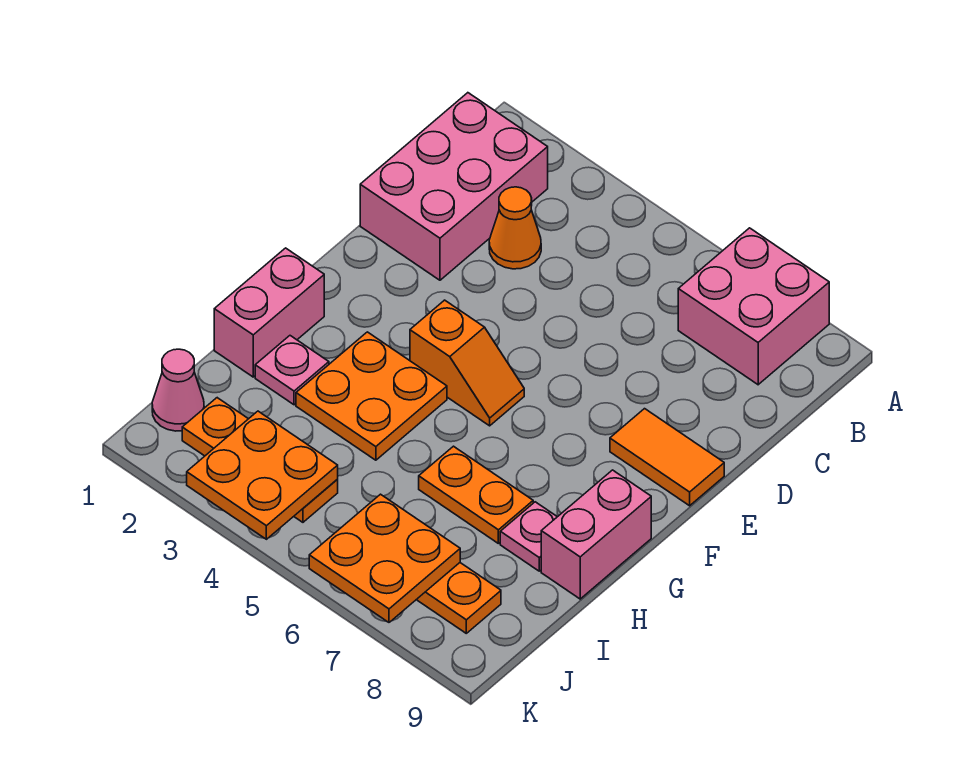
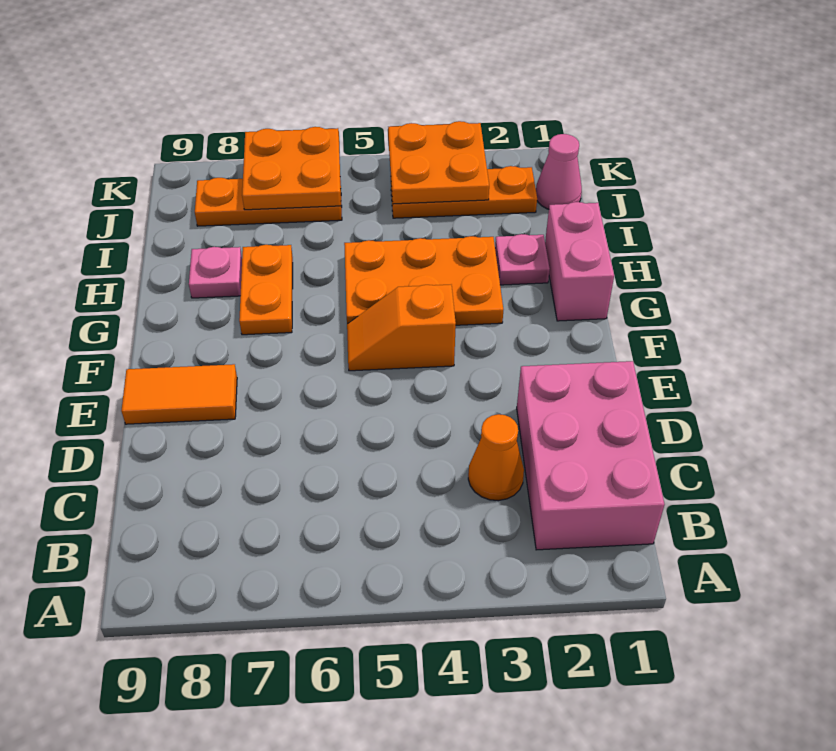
pink brick A7:B8 level 1 -> none
orange plate G3:H4 level 1 -> orange plate G3:H5 level 1
pink brick G9:H9 level 1 -> none
orange plate H6:H7 level 1 -> orange plate G7:H7 level 1

